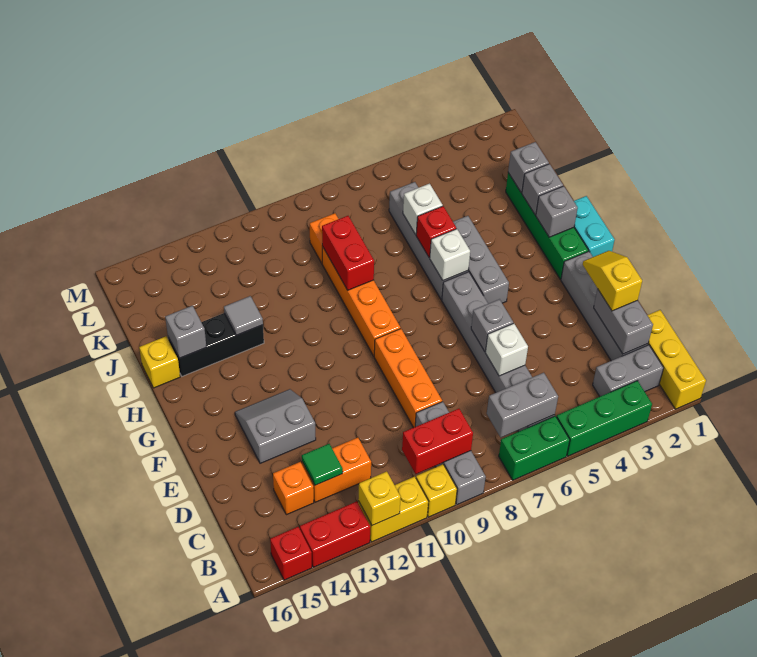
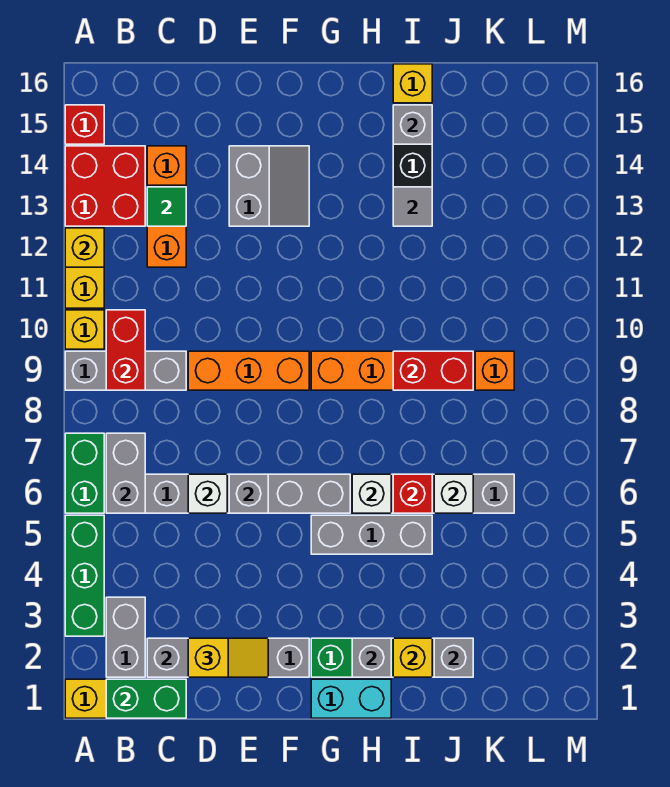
red brick A13:A14 level 1 -> red brick A13:B14 level 1
none -> green brick B1:C1 level 2
grey brick I2 level 2 -> yellow brick I2 level 2

